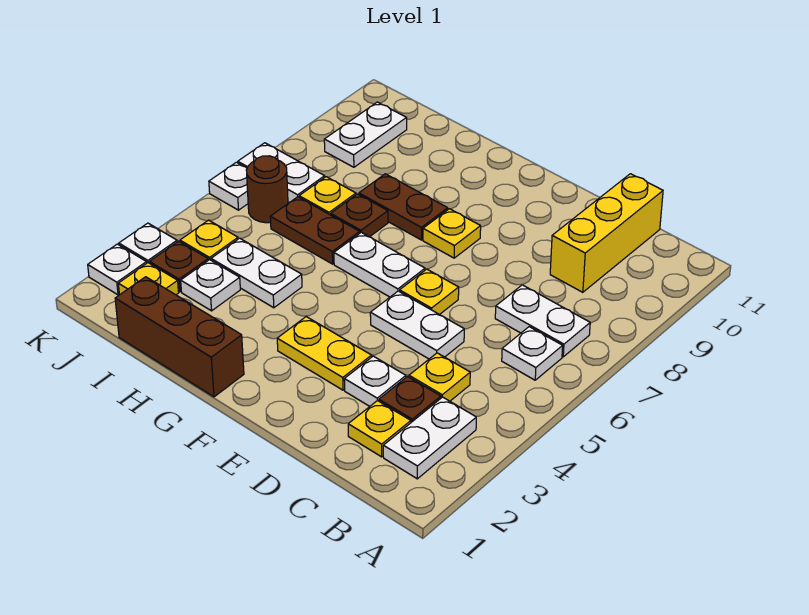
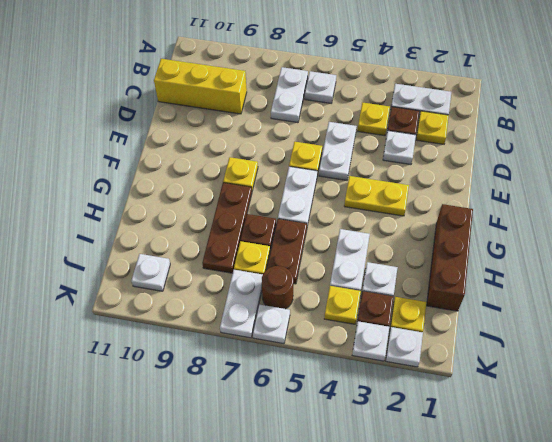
yellow plate E3:F3 level 1 -> yellow plate F3:F4 level 1
brown plate G8:H8 level 1 -> brown plate G8:I8 level 1
white plate J9:J10 level 1 -> white plate J10 level 1

